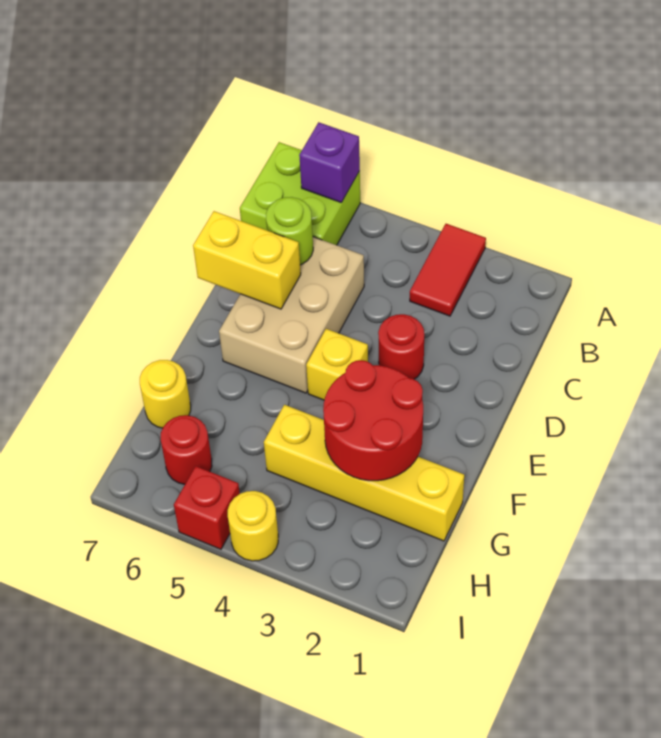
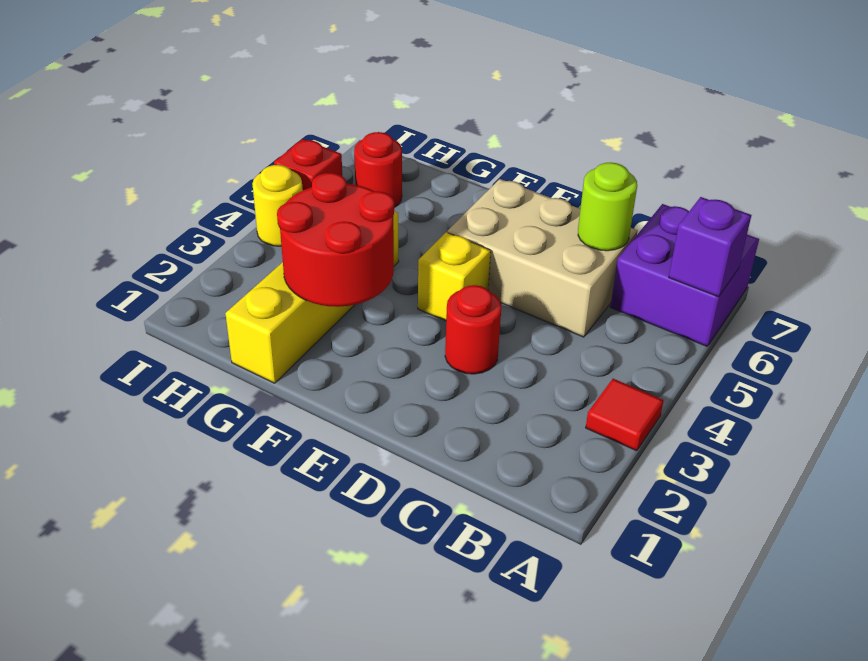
red tile A3:B3 level 1 -> red tile A3 level 1
lime brick A6:B7 level 1 -> purple brick A6:B7 level 1
yellow brick D6:D7 level 2 -> none
yellow round brick G7 level 1 -> none

